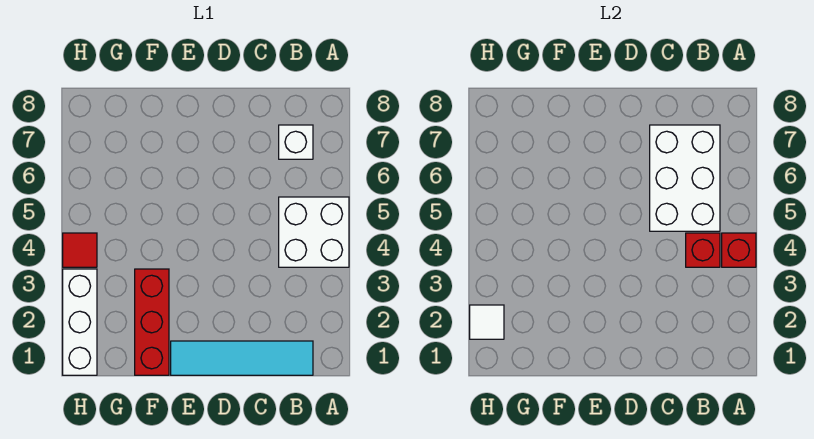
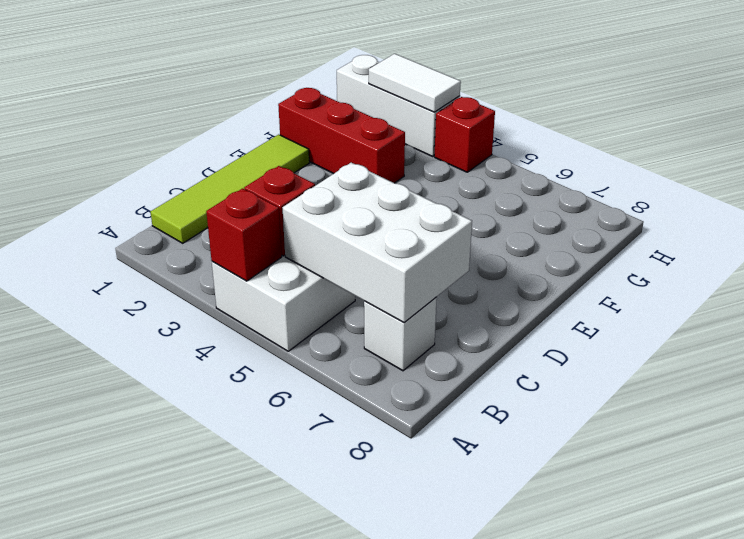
cyan tile B1:E1 level 1 -> lime tile B1:E1 level 1
white tile H2 level 2 -> white tile H2:H3 level 2
red tile H4 level 1 -> red brick H4 level 1

